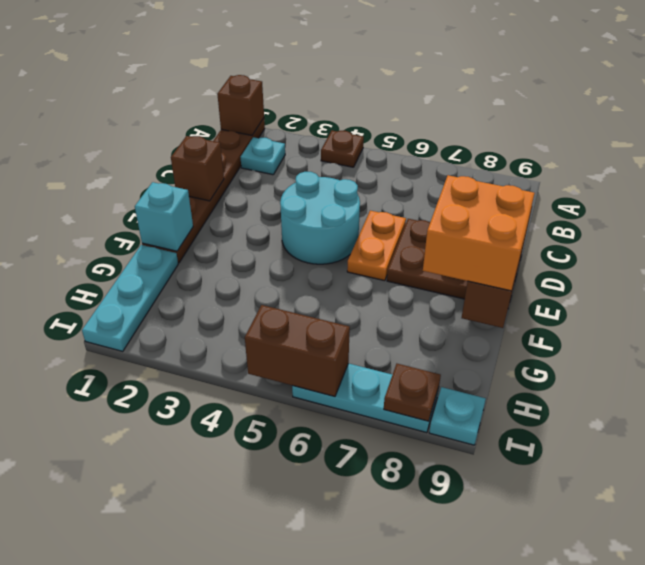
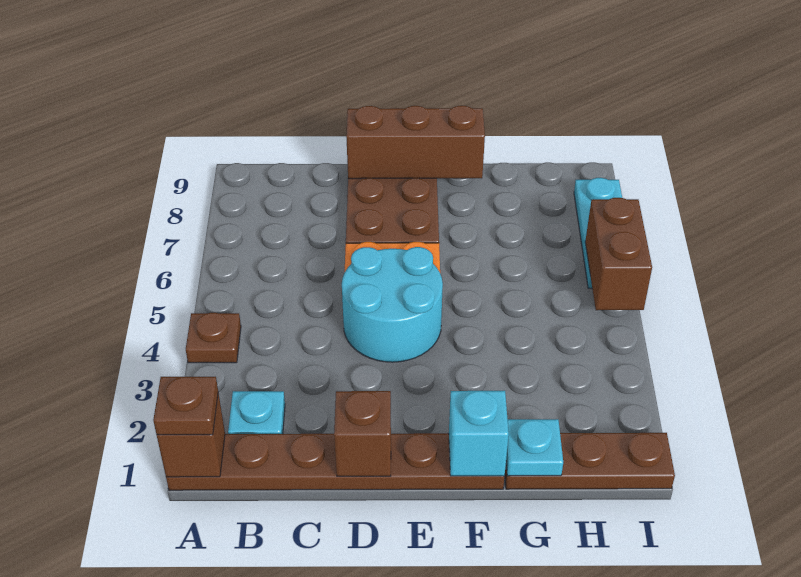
orange brick E8:F9 level 3 -> none
cyan plate G1:I1 level 1 -> brown plate G1:I1 level 1
brown plate I8 level 2 -> brown plate A1 level 3
cyan plate I9 level 1 -> cyan plate G1 level 2

